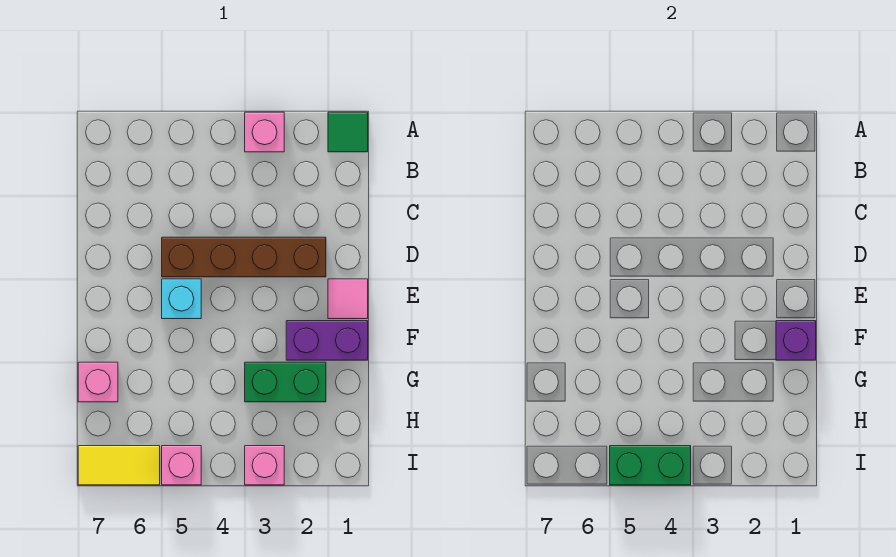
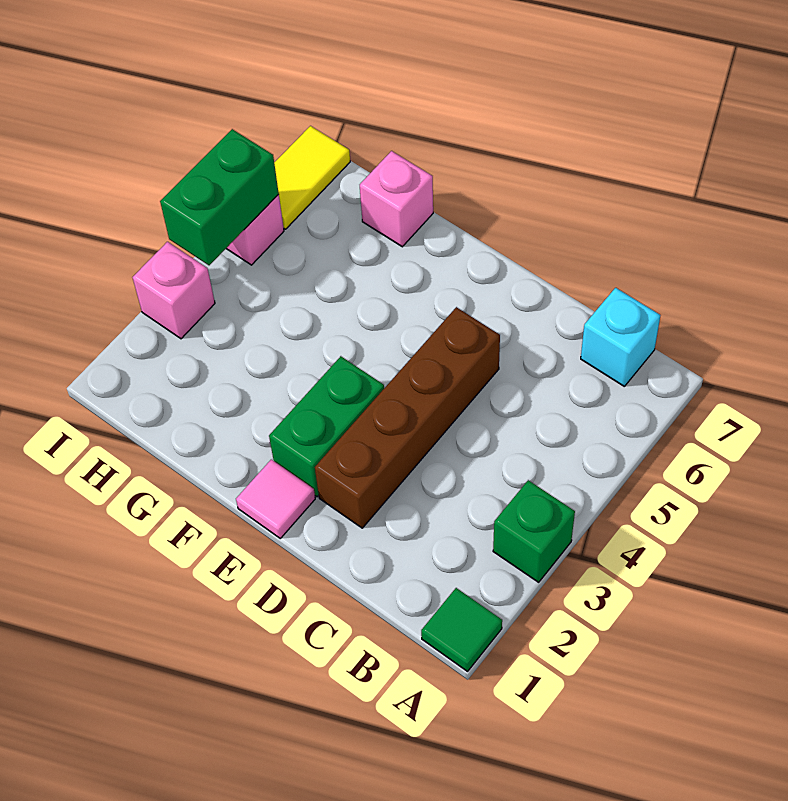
pink brick A3 level 1 -> green brick A3 level 1
cyan brick E5 level 1 -> cyan brick B7 level 1
purple brick F1:F2 level 1 -> none
purple brick F1 level 2 -> none
green brick G2:G3 level 1 -> green brick E2:E3 level 1

